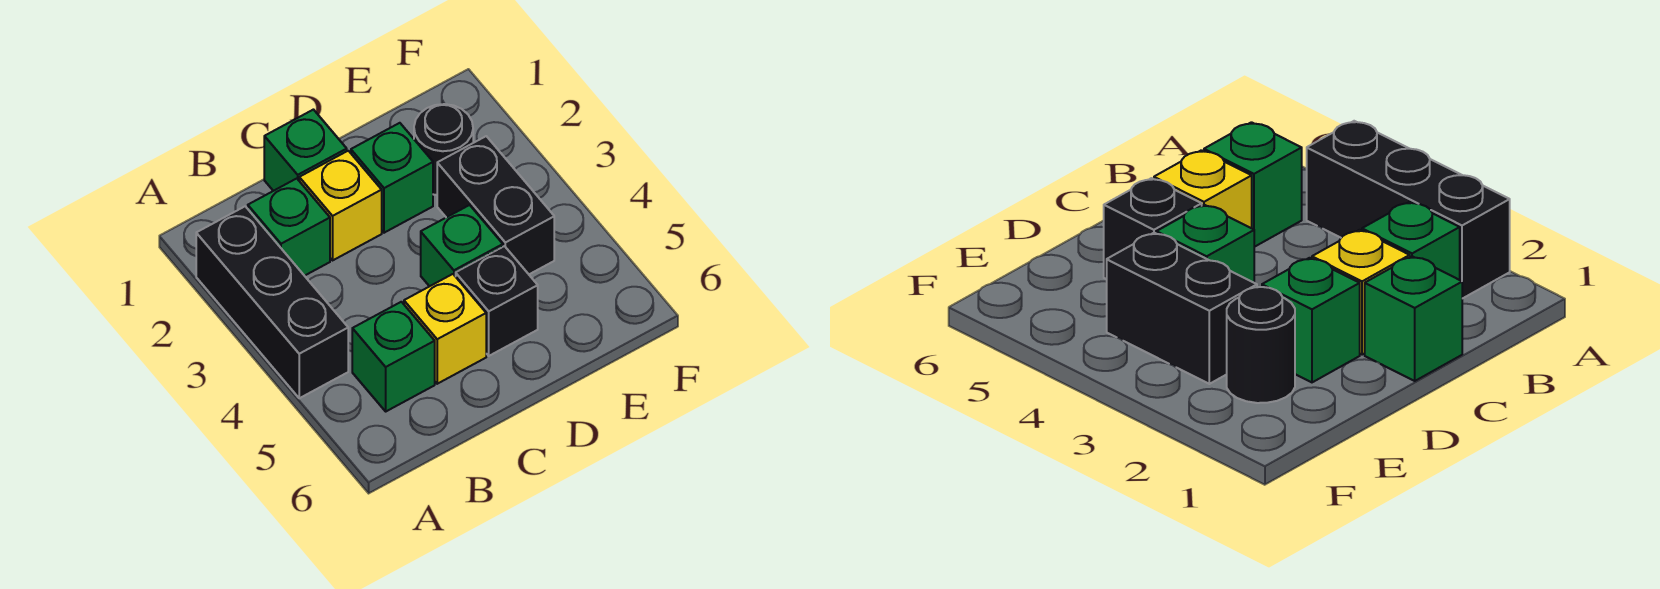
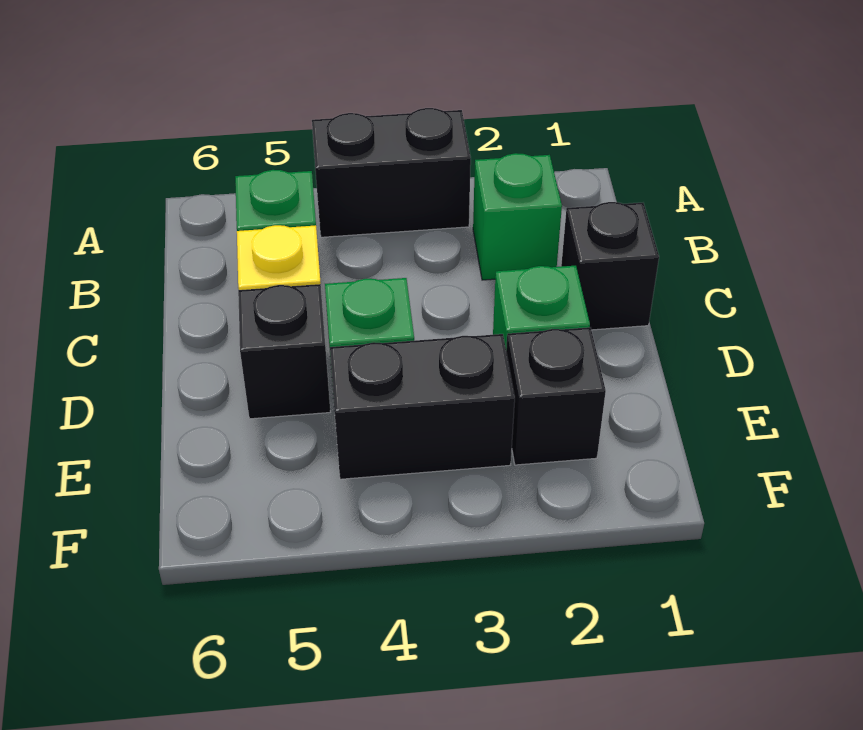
black brick A2:A4 level 1 -> black brick A3:A4 level 1
green brick C1 level 1 -> black brick C1 level 1
yellow brick C2 level 1 -> none
black round brick E2 level 1 -> black brick E2 level 1

